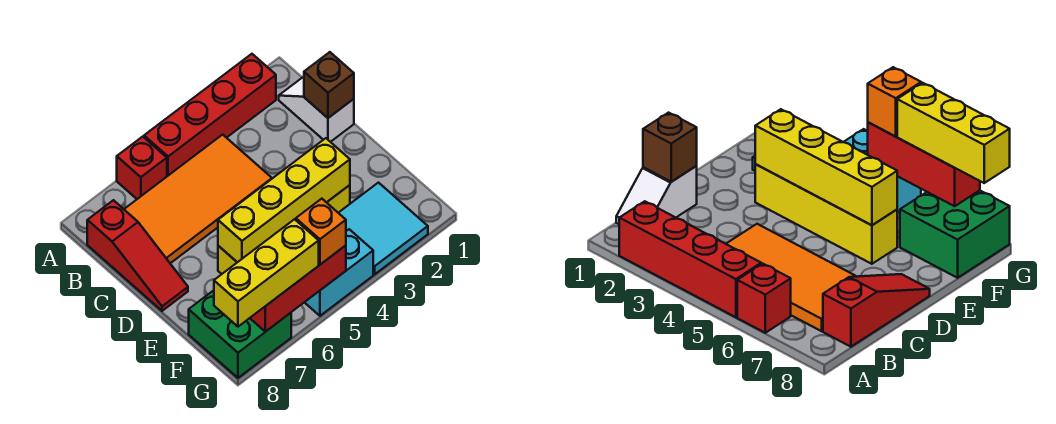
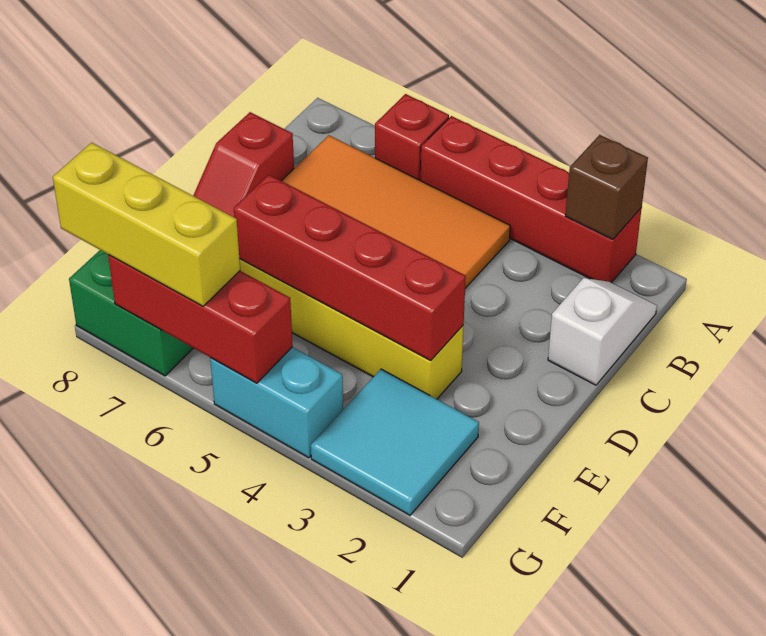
red slope B8:D8 level 1 top B -> red slope C8:D8 level 1 top C
brown brick C1 level 2 -> brown brick A2 level 2
yellow brick E3:E6 level 2 -> red brick E3:E6 level 2
orange brick G5 level 3 -> none

